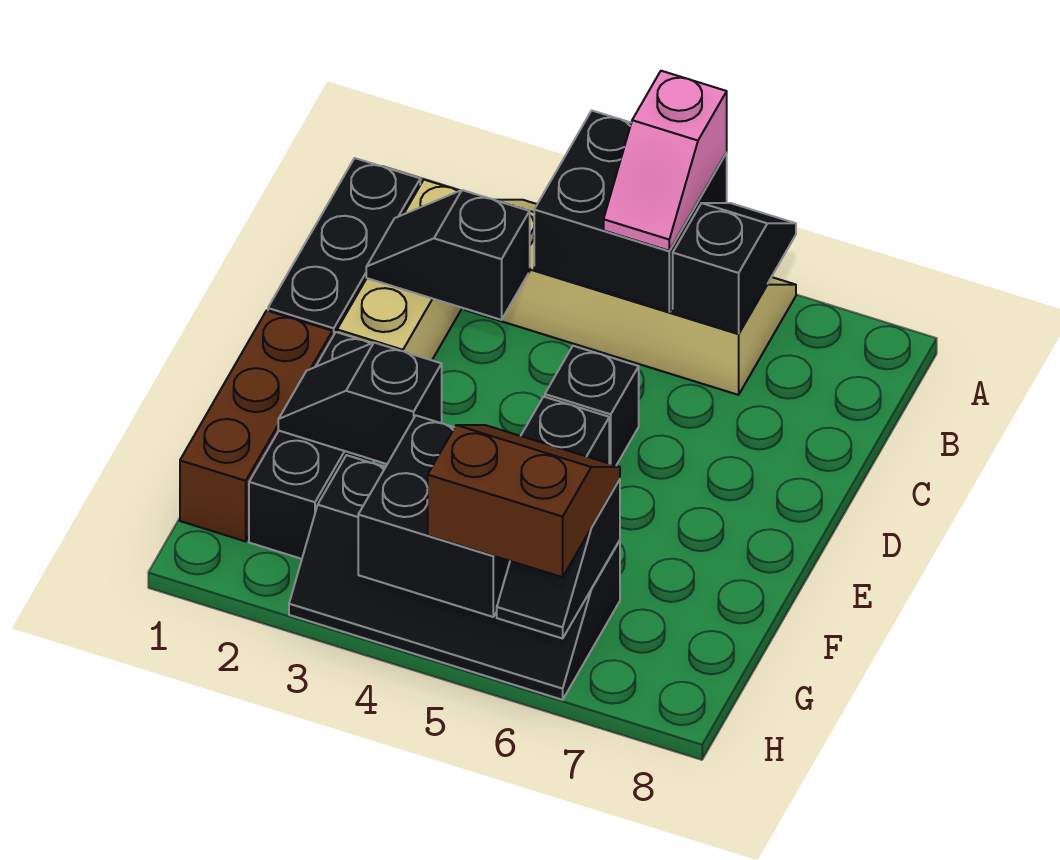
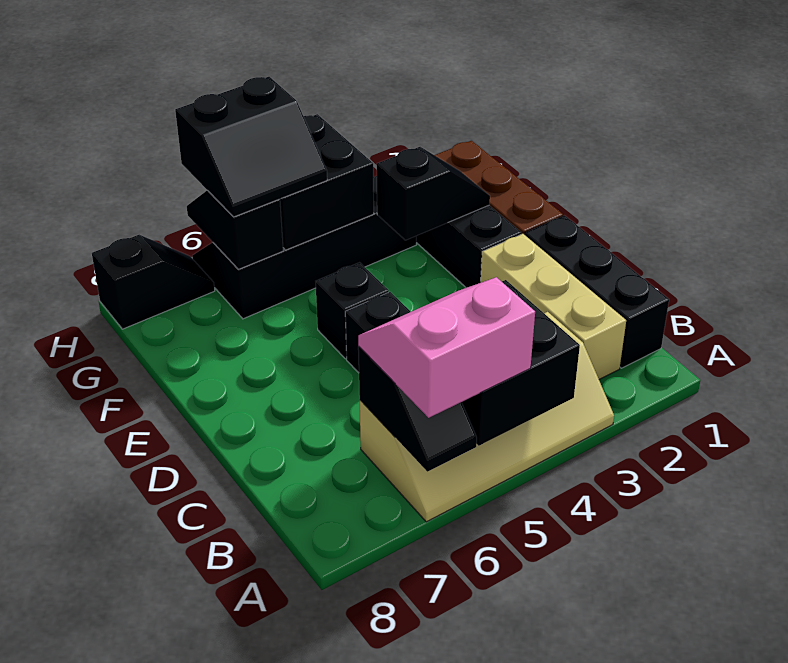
pink slope A5:B5 level 3 top A -> pink slope A5:B6 level 3 top A
black slope C2:C3 level 2 top 3 -> black slope H7:H8 level 1 top 8
brown slope G5:H6 level 3 top H -> black slope G5:H6 level 3 top H

